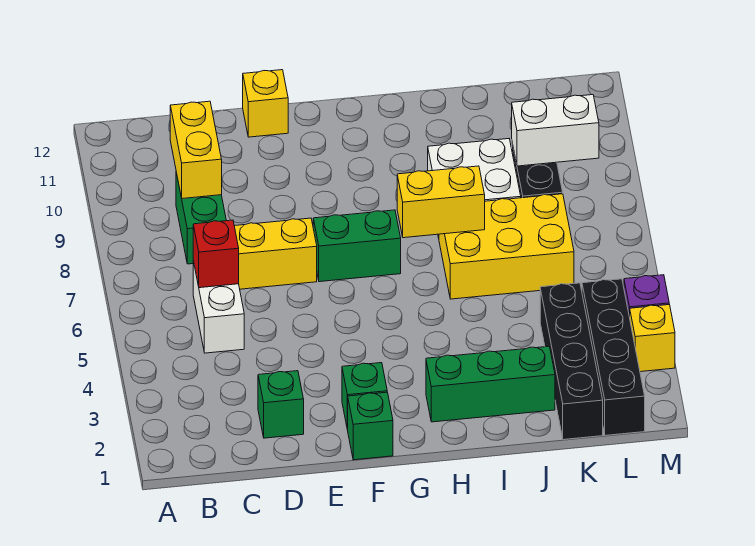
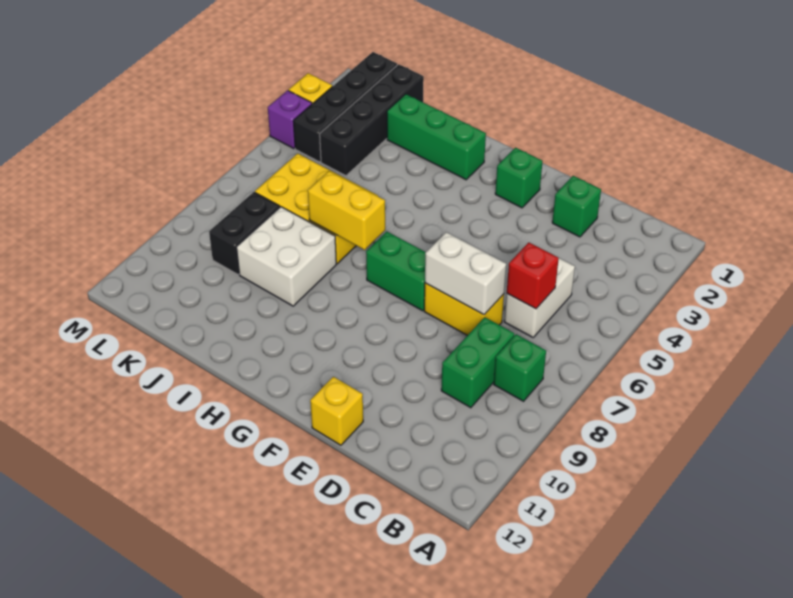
yellow brick C9:C10 level 2 -> none
green brick F1 level 1 -> green brick B8 level 1
white brick K9:L9 level 2 -> white brick D7:E7 level 2

